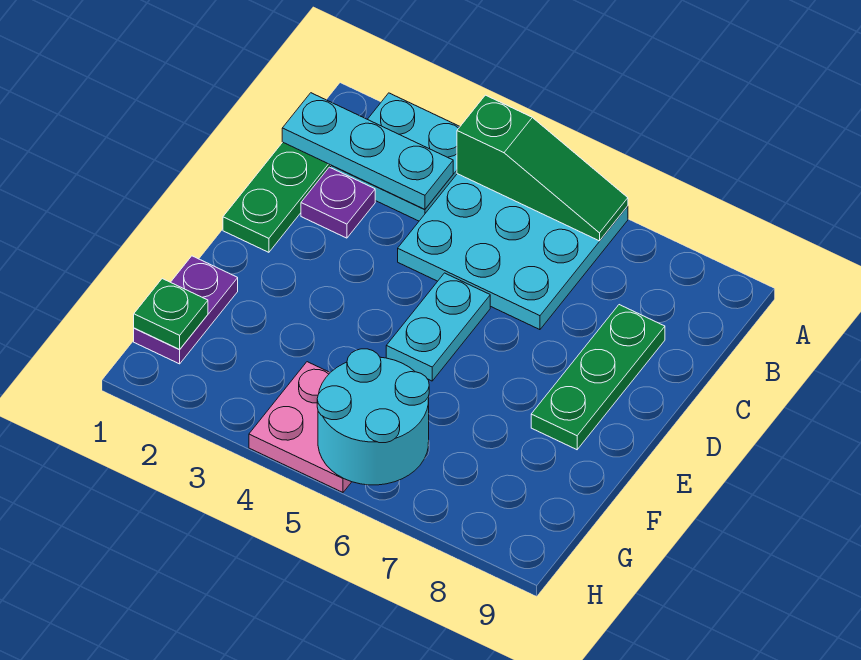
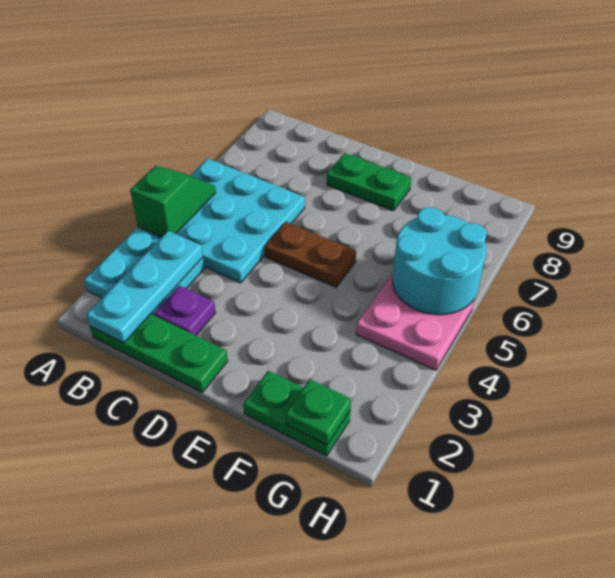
green slope A4:A6 level 2 top 4 -> green slope A4:A5 level 2 top 4
green plate C8:E8 level 1 -> green plate D8:E8 level 1
cyan plate D5:E5 level 1 -> brown plate D5:E5 level 1
purple plate F1:G1 level 1 -> green plate F1:G1 level 1

